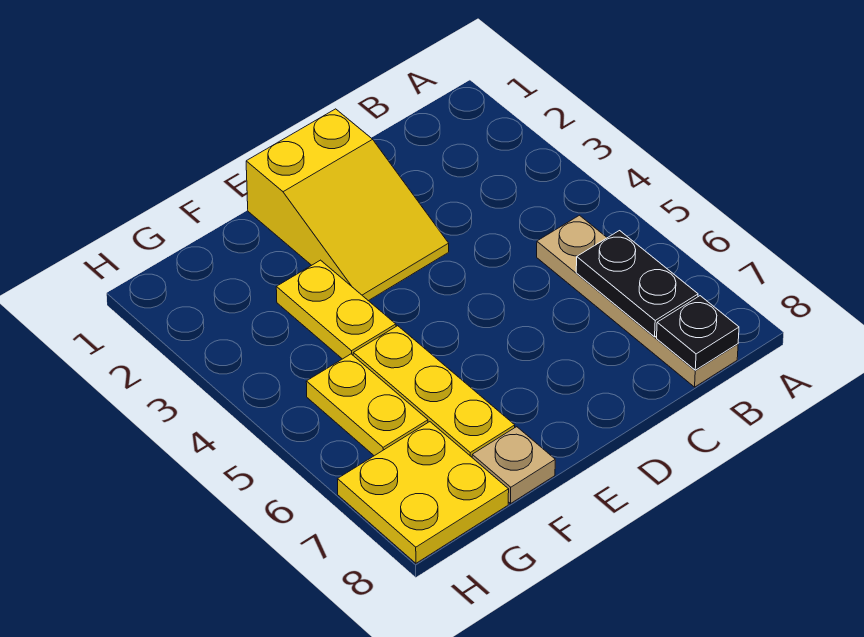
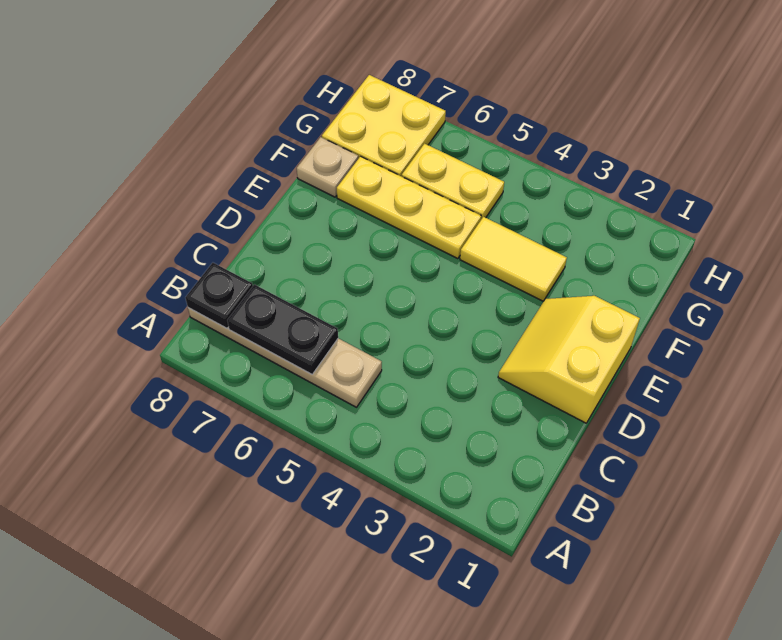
yellow slope D1:E3 level 1 top 1 -> yellow slope D1:E2 level 1 top 1
yellow plate F3:F4 level 1 -> yellow tile F3:F4 level 1

